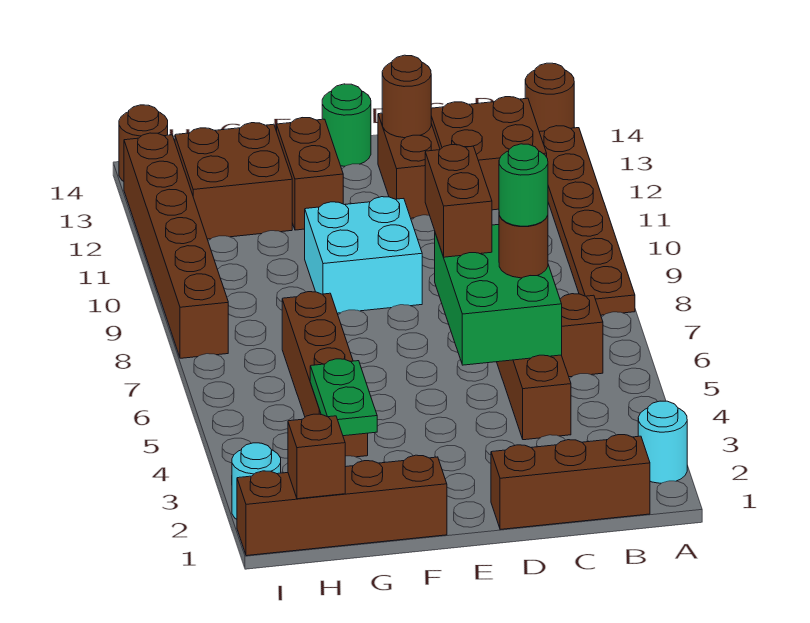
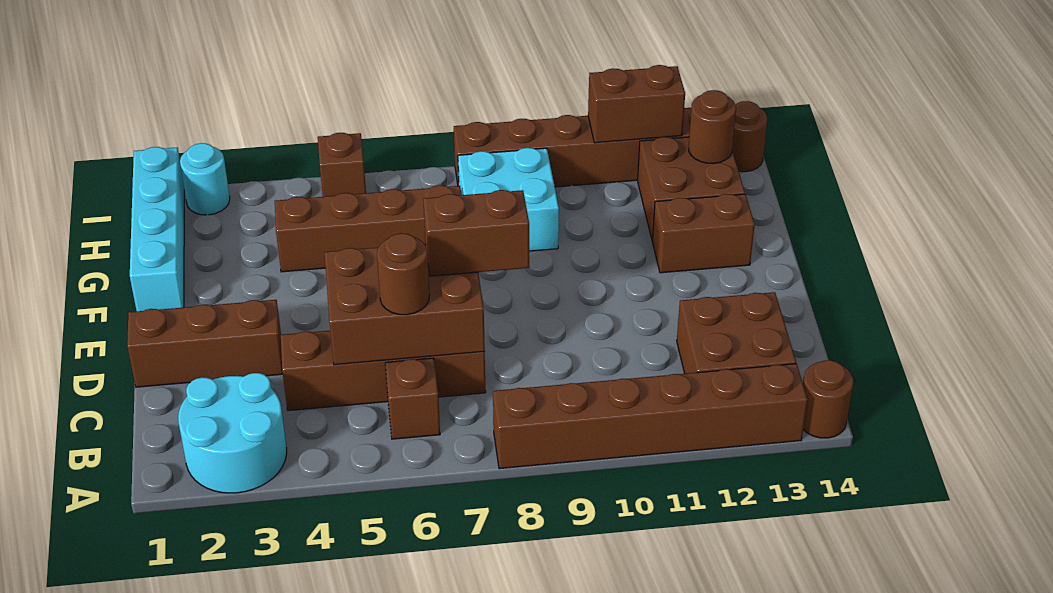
cyan round brick A2 level 1 -> cyan round brick A2:B3 level 1
brown plate A8:A13 level 1 -> brown brick A8:A13 level 1
brown brick B1:D1 level 1 -> brown brick D1:D3 level 1
green brick C5:D7 level 2 -> brown brick C5:D7 level 2
green round brick C6 level 4 -> none
brown brick D12:D13 level 1 -> brown brick I11:I12 level 2
brown round brick D13 level 2 -> brown round brick H13 level 2
cyan brick E9:F10 level 1 -> cyan brick G8:H9 level 1
green round brick E14 level 1 -> none
brown brick F1:I1 level 1 -> cyan brick F1:I1 level 1
green plate G3:G4 level 2 -> none
brown brick H1 level 2 -> brown brick I5 level 1

